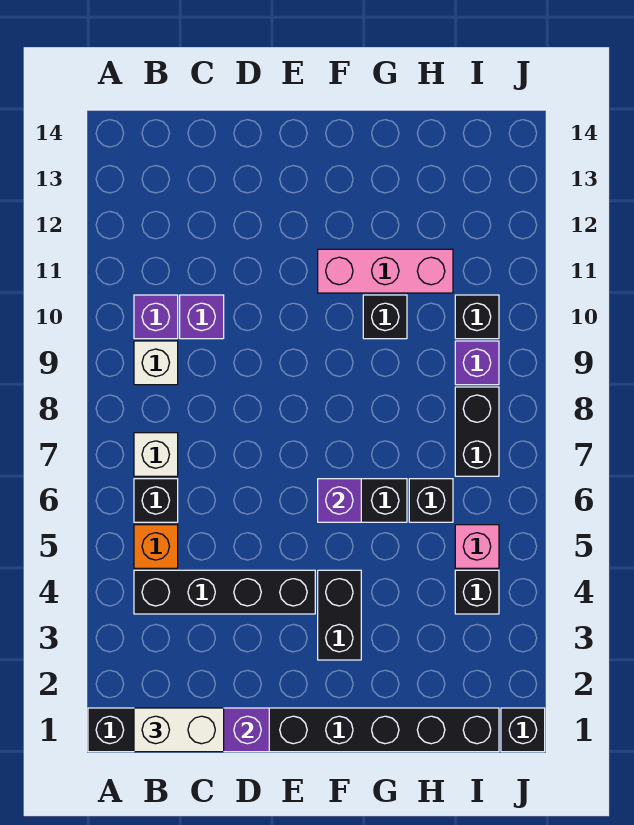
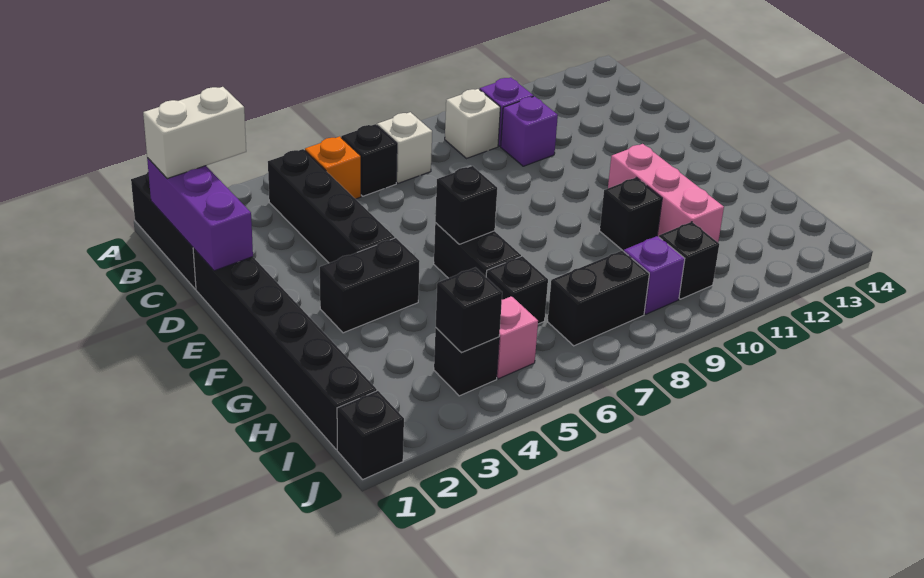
white brick B1:C1 level 3 -> white brick B1:B2 level 3
purple brick F6 level 2 -> black brick F6 level 2
none -> black brick I4 level 2

